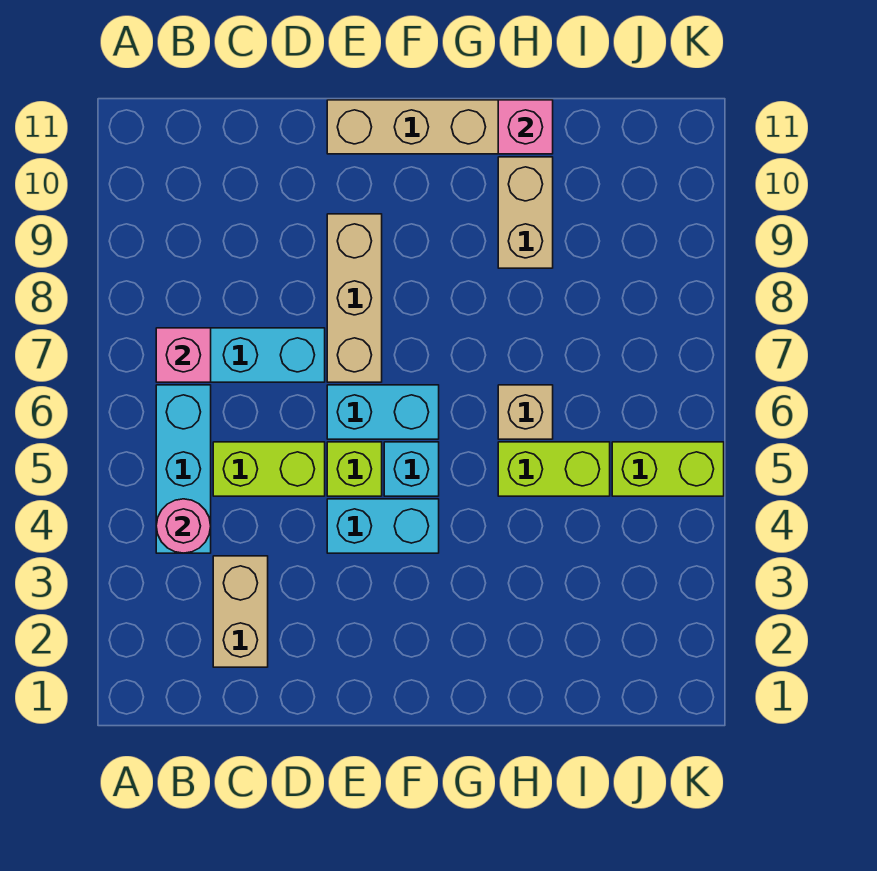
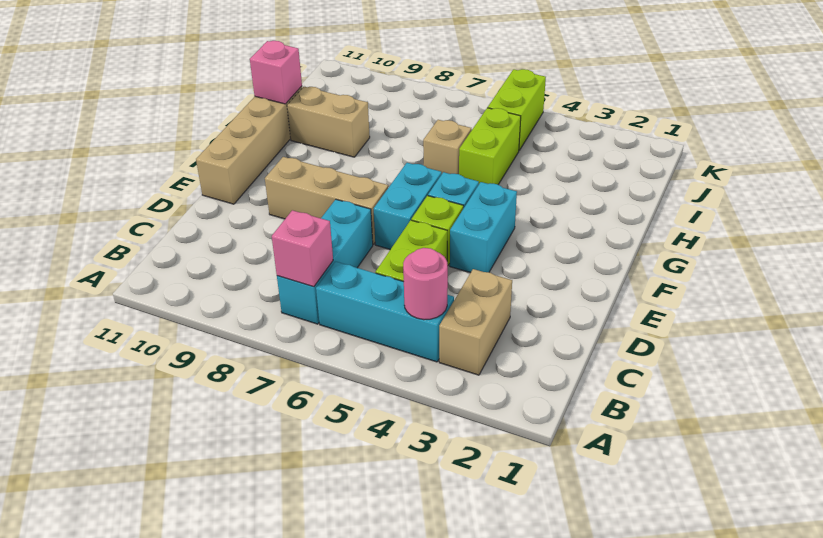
tan brick C2:C3 level 1 -> tan brick B3:C3 level 1

